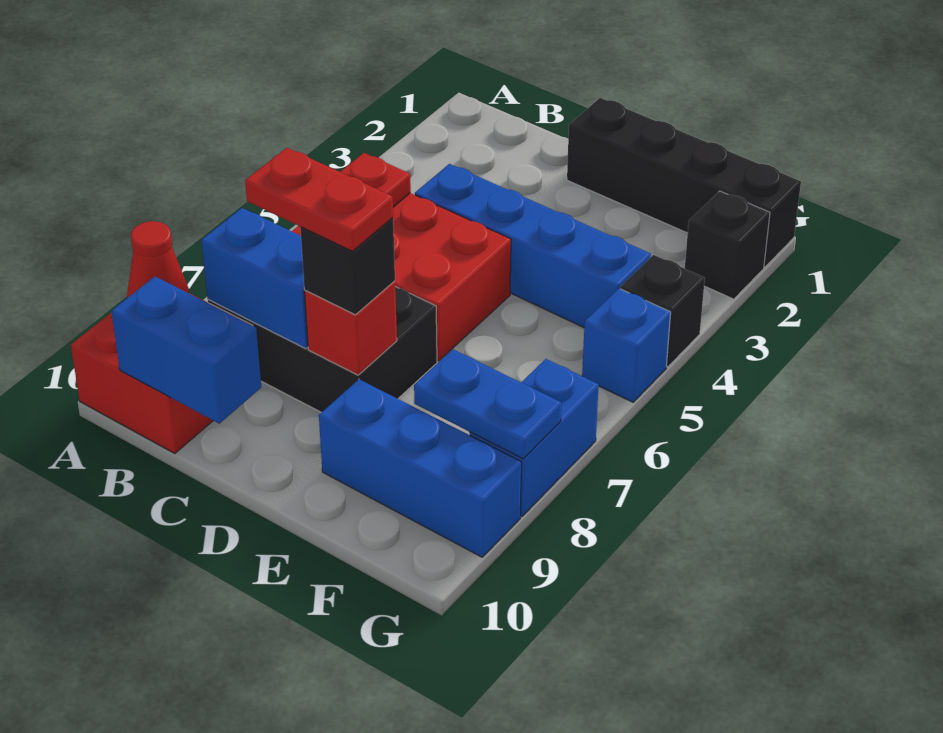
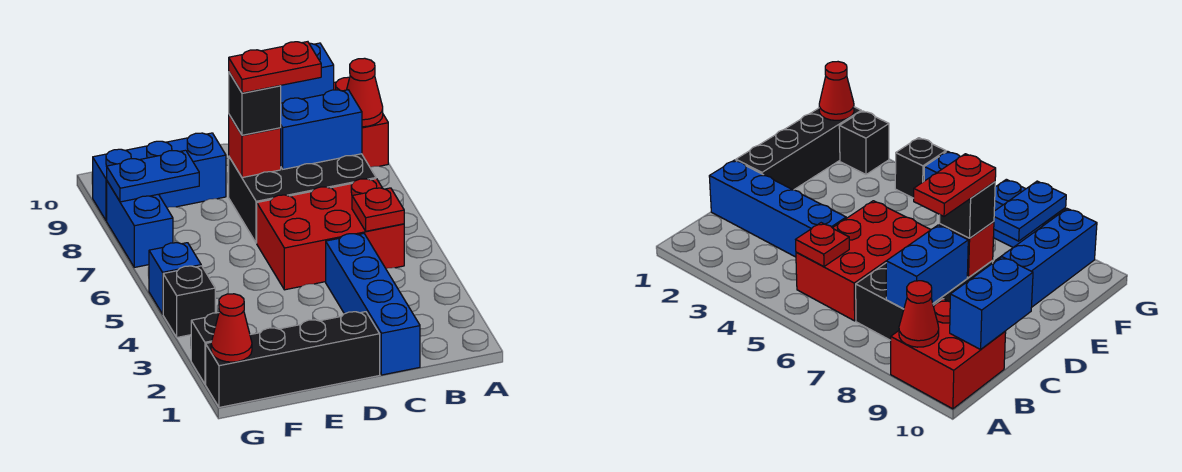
blue brick C4:F4 level 1 -> blue brick C1:C4 level 1
none -> red cone G1 level 2

